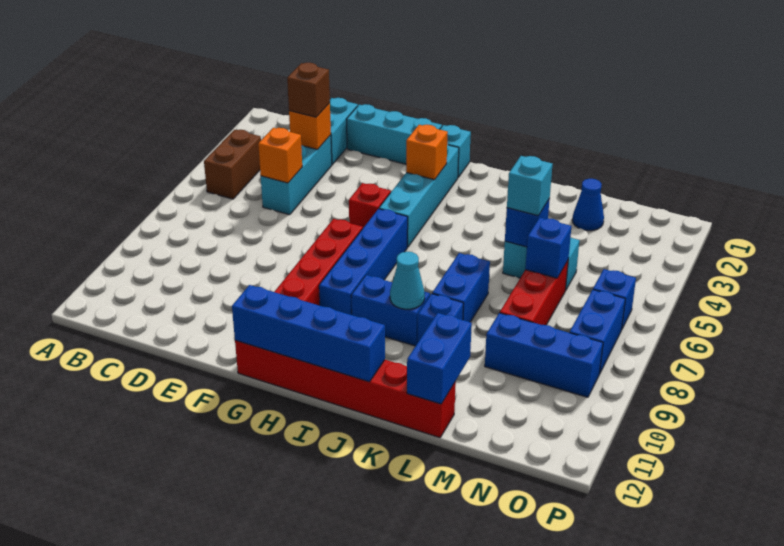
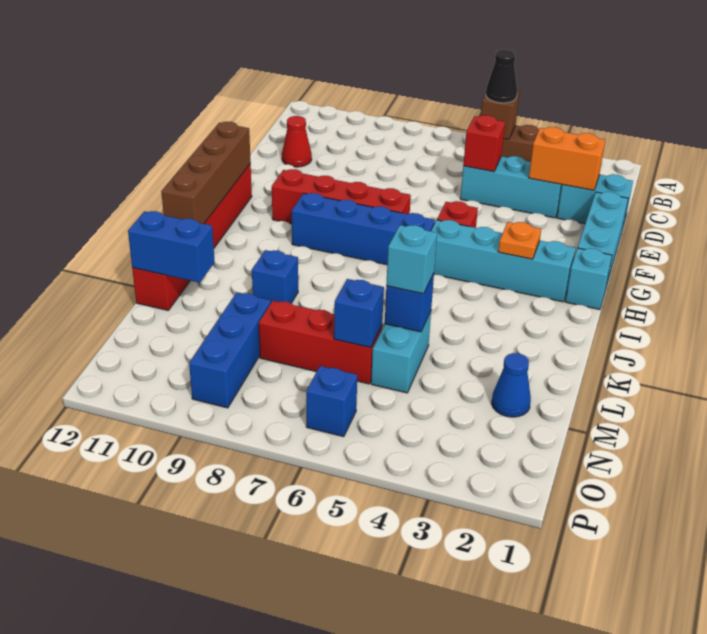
none -> black cone B5 level 3
orange brick D3 level 2 -> orange brick D2:D3 level 2
brown brick D3 level 3 -> brown brick B5 level 2
orange brick D5 level 2 -> red brick D5 level 2
none -> red cone D11 level 1
blue brick G12:J12 level 2 -> brown brick G12:J12 level 2
orange brick H3 level 2 -> orange plate H3 level 2
blue brick I9:J9 level 1 -> none
cyan cone J9 level 2 -> none
blue brick K7:K8 level 1 -> none
blue brick O7:O8 level 1 -> none

